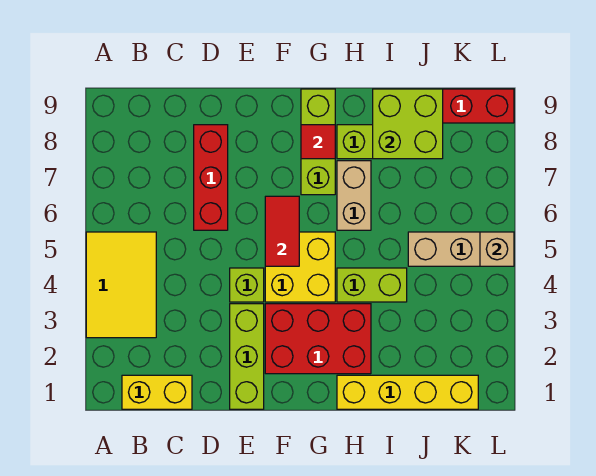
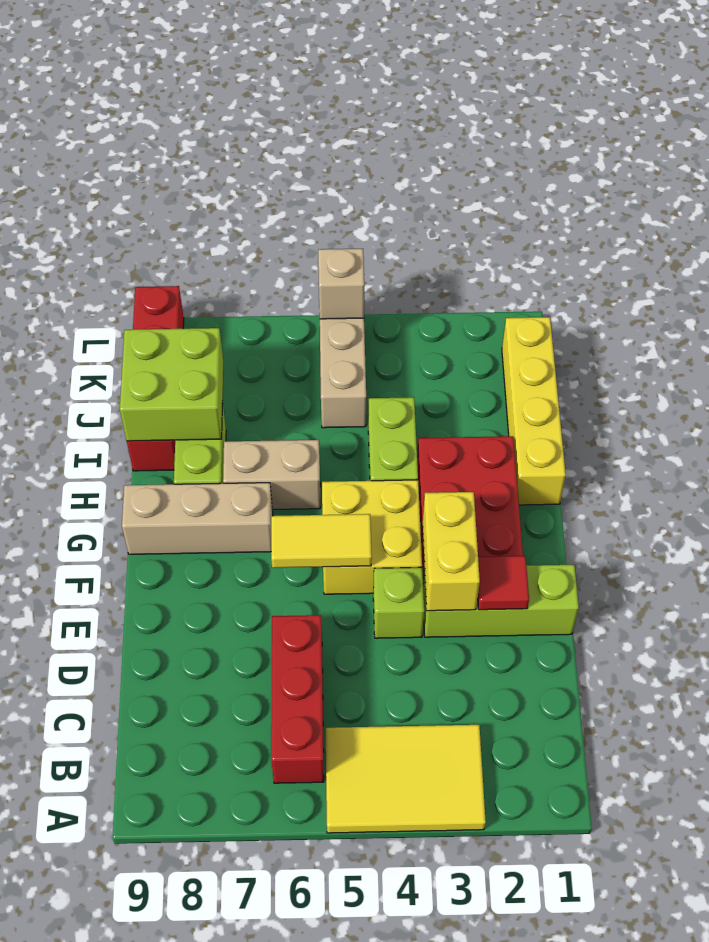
yellow brick B1:C1 level 1 -> yellow brick E3:F3 level 2
red brick D6:D8 level 1 -> red brick B6:D6 level 1
red tile F5:F6 level 2 -> yellow tile F5:F6 level 2
lime brick G7:G9 level 1 -> tan brick G7:G9 level 1
red tile G8 level 2 -> red tile E2 level 2

